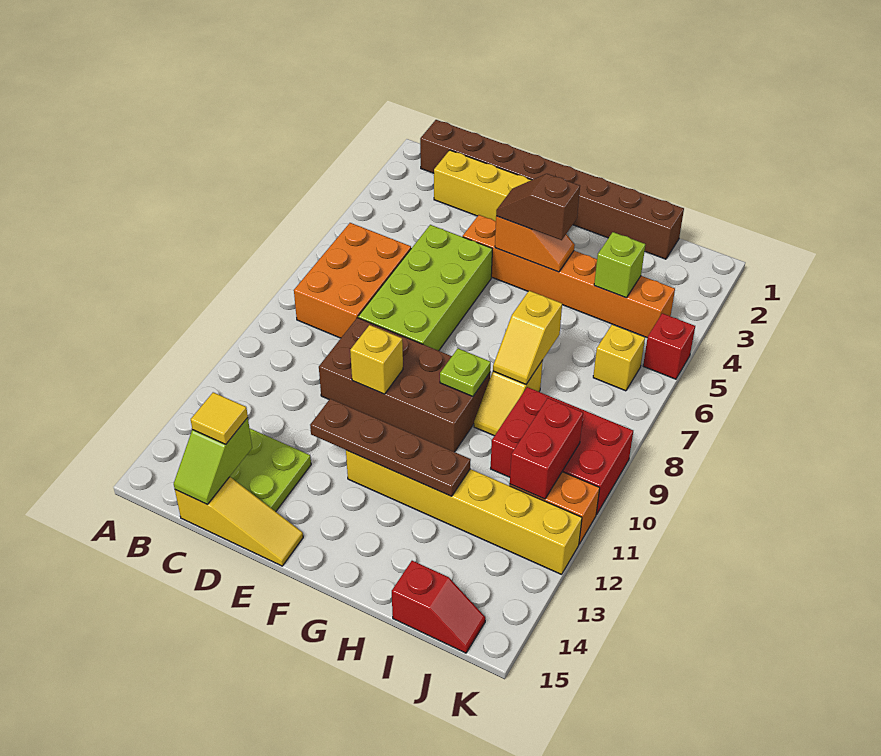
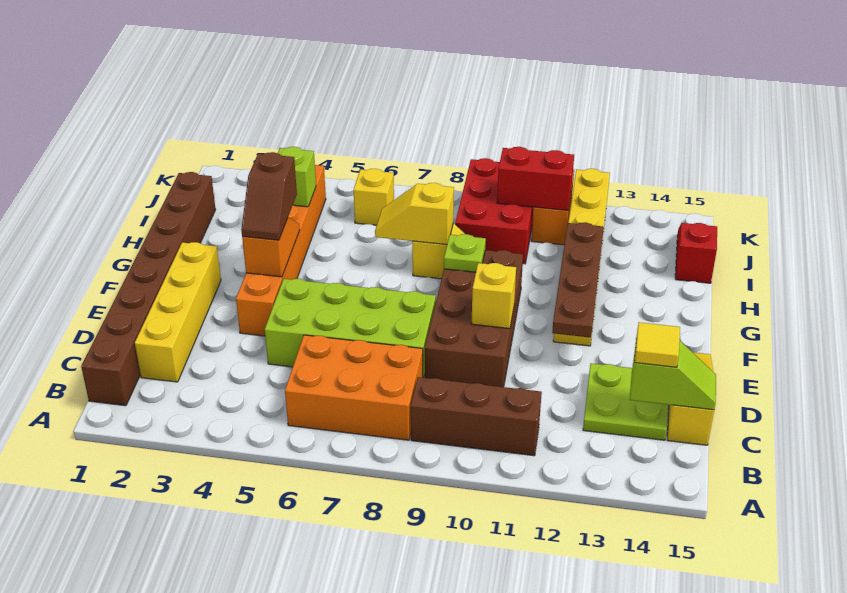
none -> brown brick B9:B11 level 1
yellow slope H7:H8 level 2 top 7 -> yellow slope H7:H8 level 2 top 8
red brick K5 level 1 -> none

